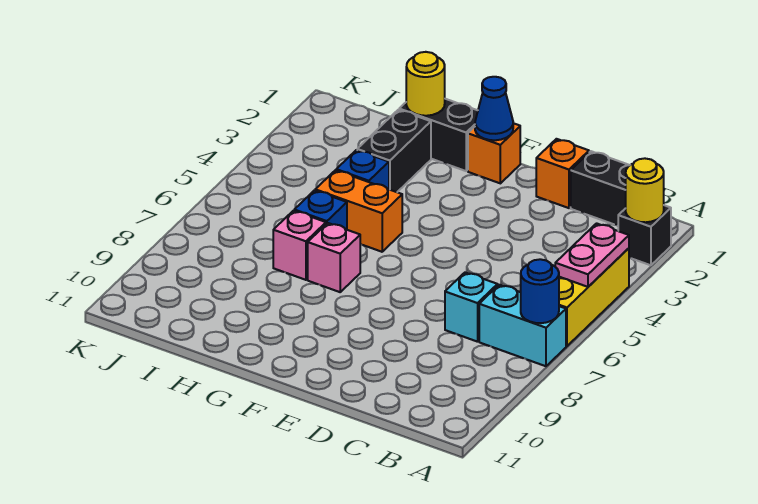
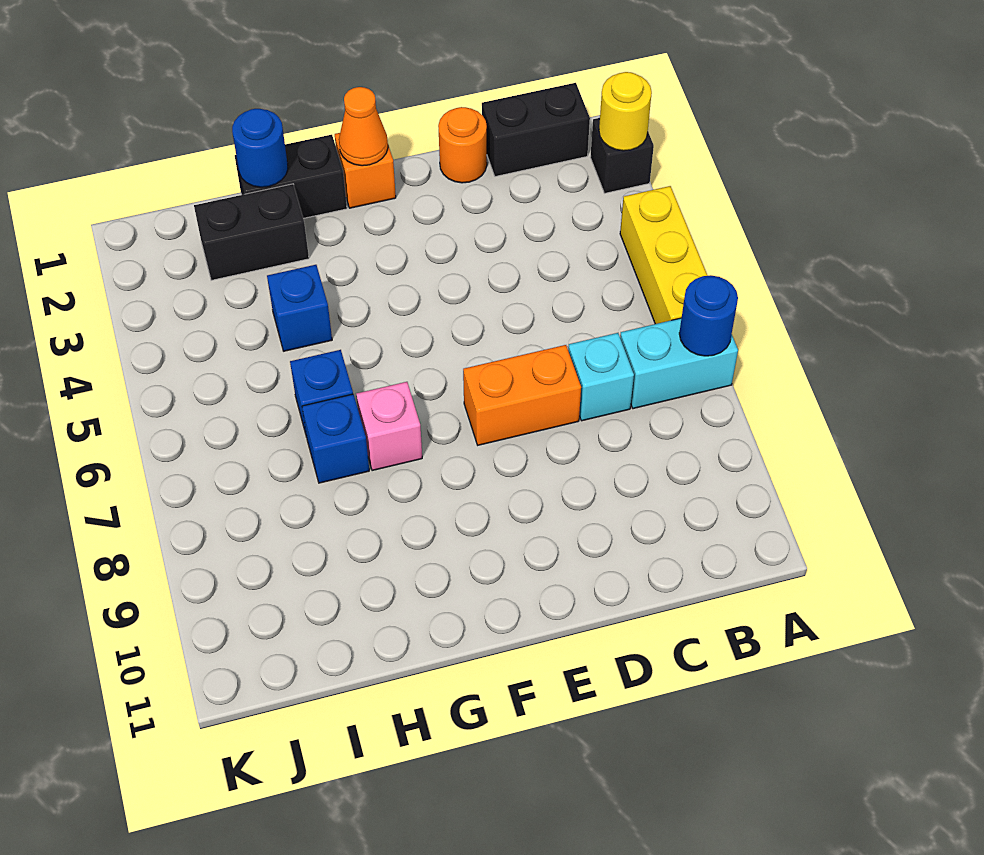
pink plate A4:A5 level 2 -> none
orange brick D1 level 1 -> orange round brick D1 level 1
blue cone F1 level 2 -> orange cone F1 level 2
orange brick G5:H5 level 1 -> orange brick D7:E7 level 1
yellow round brick H1 level 2 -> blue round brick H1 level 2
black brick H2:H3 level 1 -> black brick H2:I2 level 1
pink brick H7 level 1 -> blue brick H7 level 1

